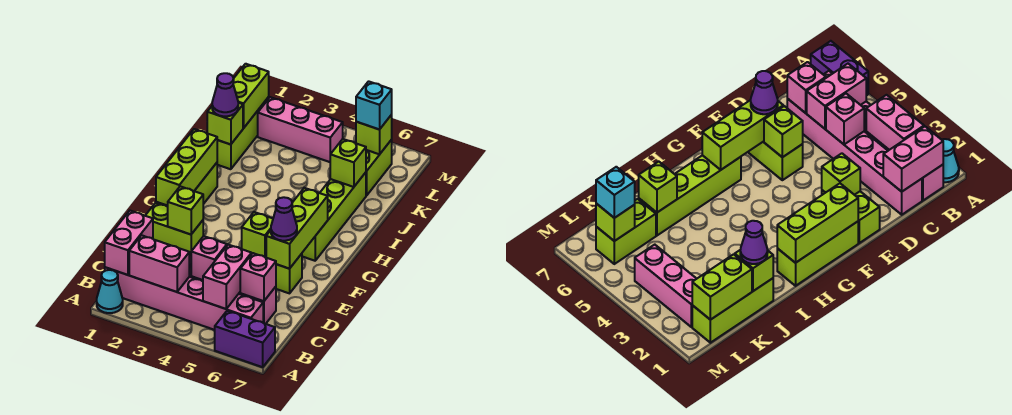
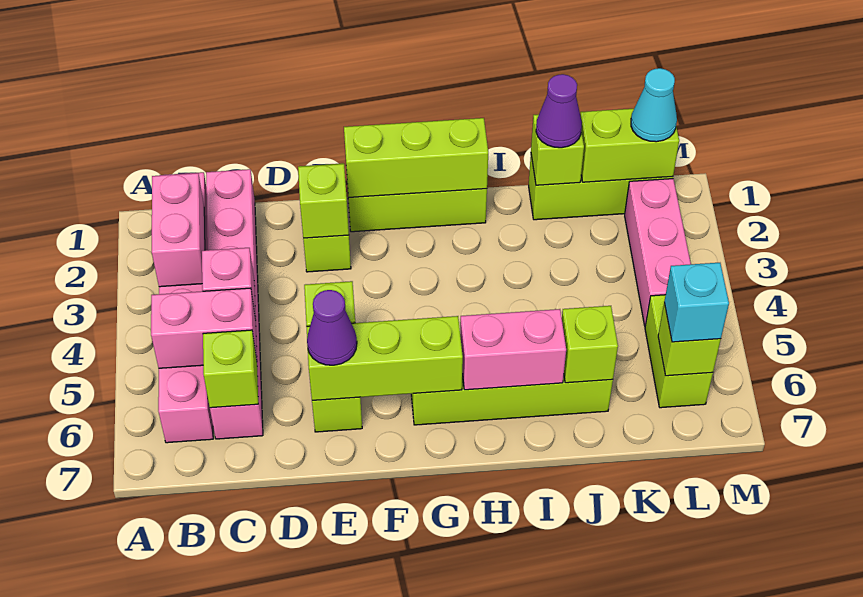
cyan cone A1 level 1 -> cyan cone L1 level 3
purple brick A6:A7 level 1 -> none
pink brick B1:C1 level 2 -> pink brick H6:I6 level 2
pink brick C6 level 2 -> lime brick C6 level 2
lime brick K6:L6 level 1 -> lime brick L5:L6 level 1

